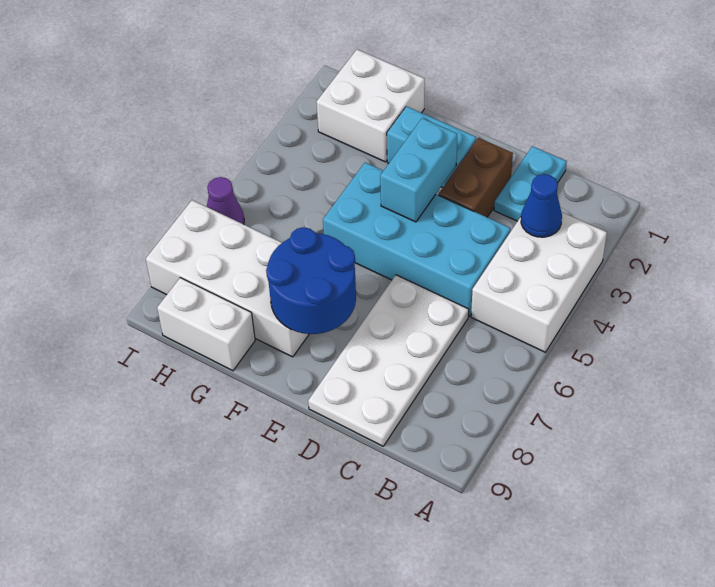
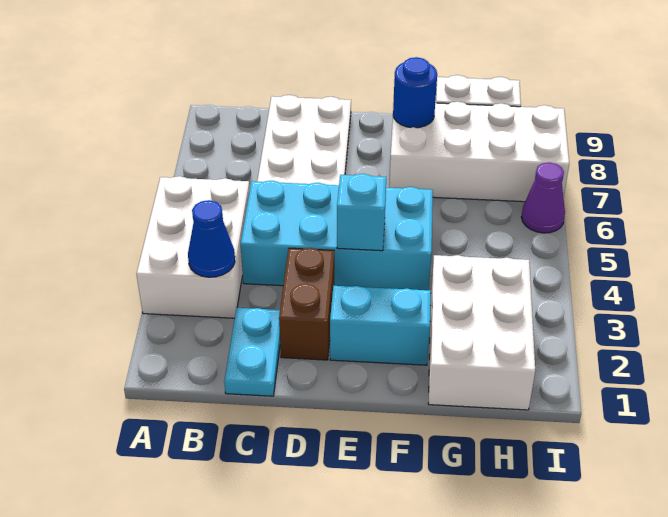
cyan brick E3:E4 level 2 -> cyan brick E4 level 2
blue round brick E7:F8 level 2 -> blue round brick F8 level 2
white brick G1:H2 level 1 -> white brick G1:H3 level 1

